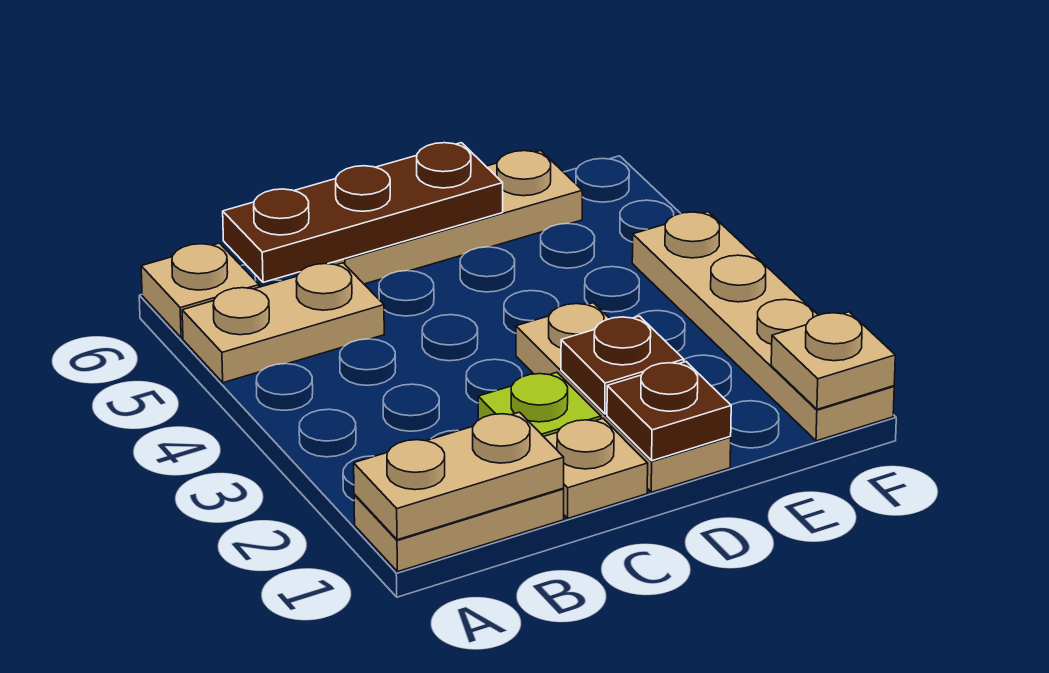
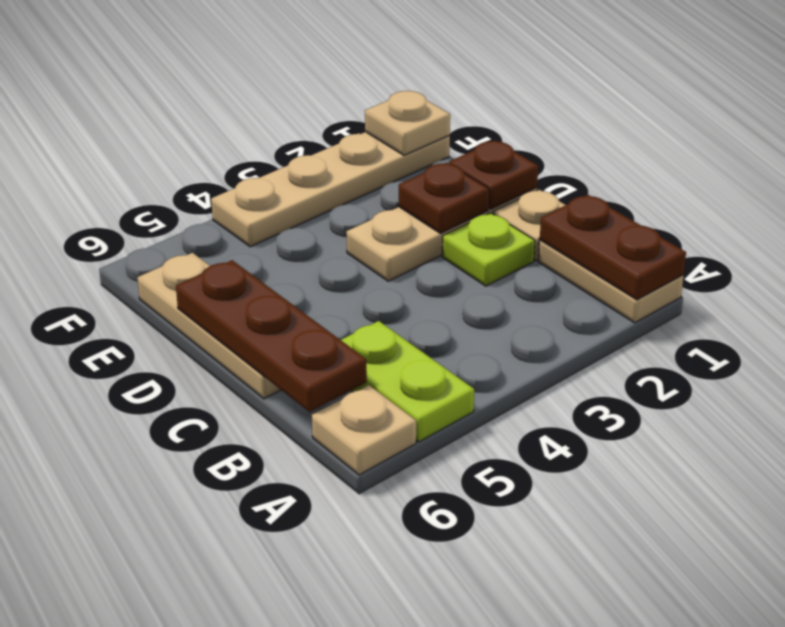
tan plate A1:B1 level 2 -> brown plate A1:B1 level 2
tan plate A5:B5 level 1 -> lime plate A5:B5 level 1

